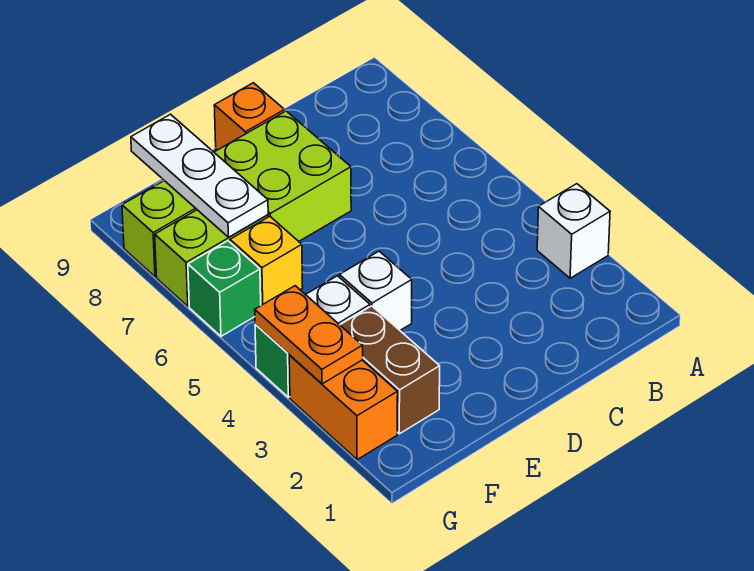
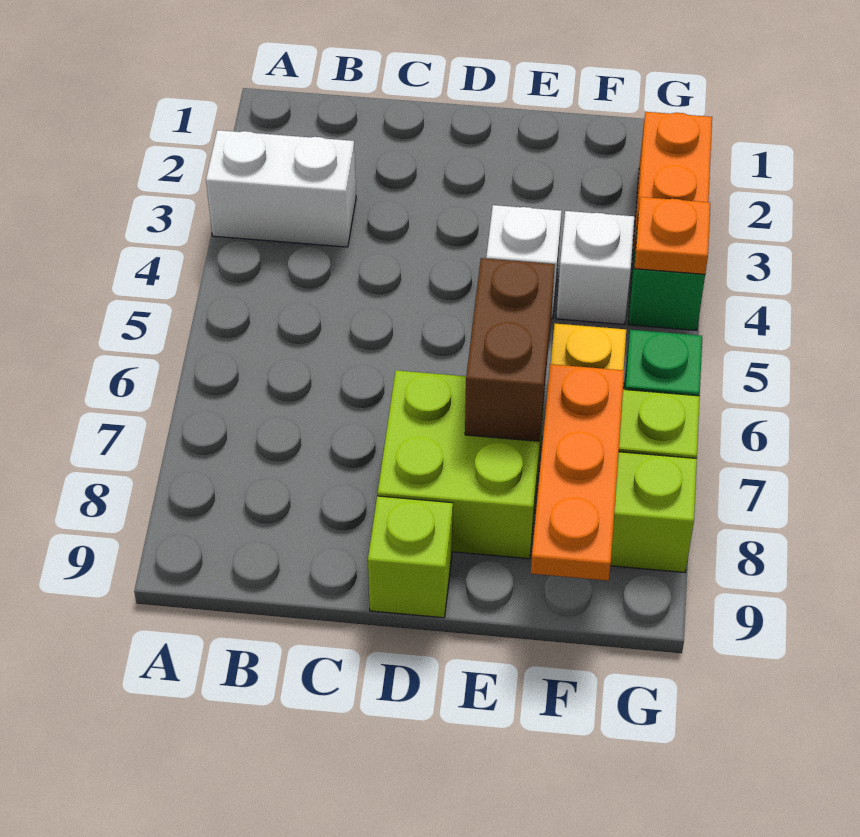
white brick A3 level 1 -> white brick A3:B3 level 1
orange brick D9 level 1 -> lime brick D9 level 1
brown brick F2:F3 level 1 -> brown brick E6:E7 level 2
white plate F7:F9 level 2 -> orange plate F7:F9 level 2
orange plate G3:G4 level 2 -> orange plate G4 level 2

